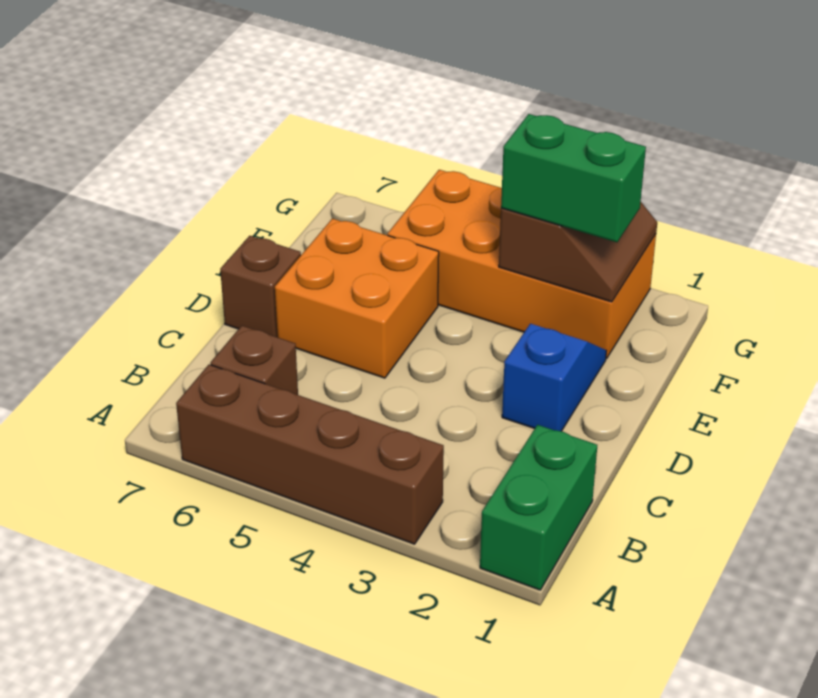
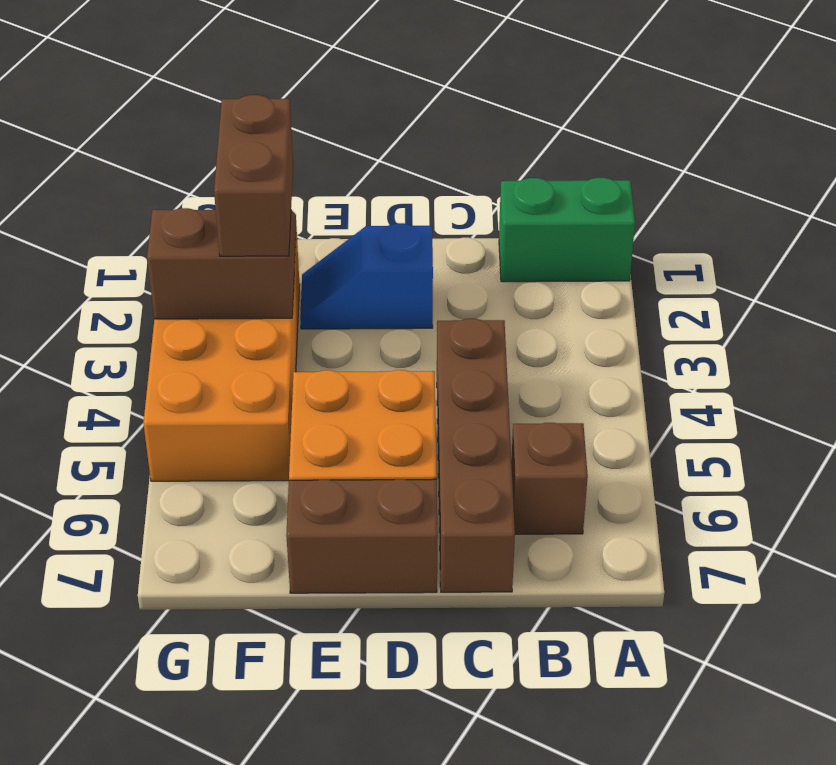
brown brick A3:A6 level 1 -> brown brick C4:C7 level 1
brown brick D7 level 1 -> brown brick D7:E7 level 1
green brick F2:F3 level 3 -> brown brick F2:F3 level 3

